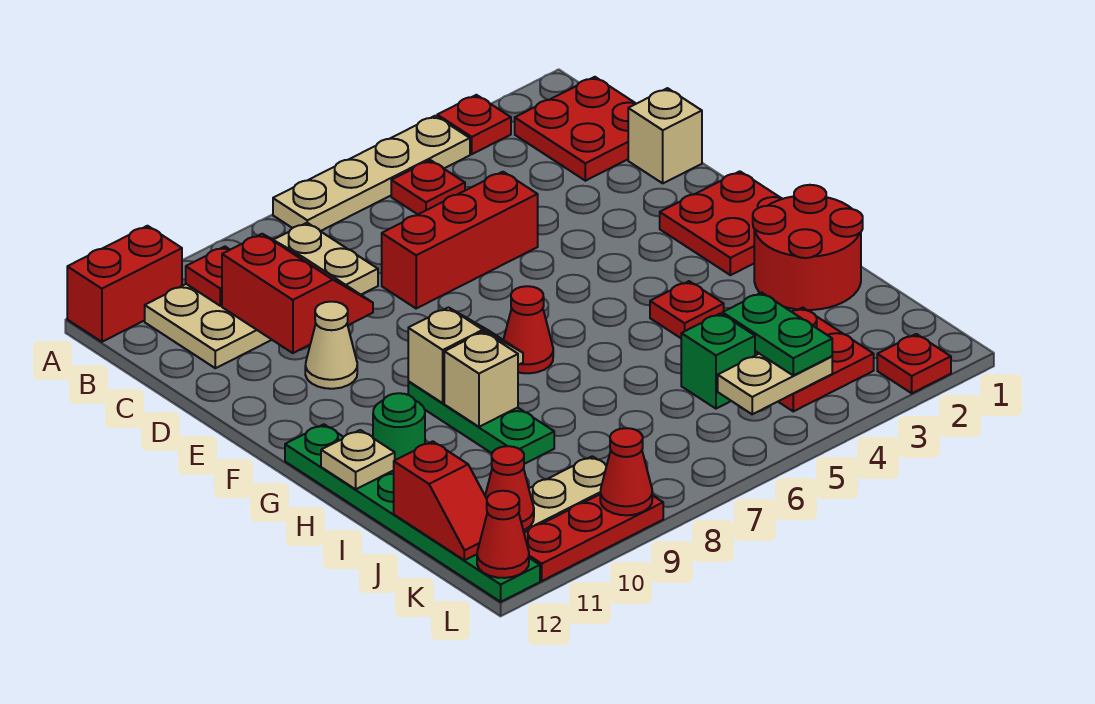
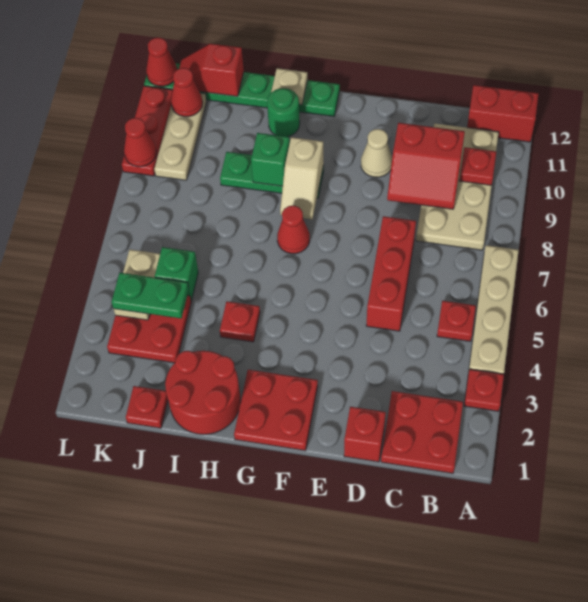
red brick A11:A12 level 1 -> red brick A12:B12 level 1
tan brick D1 level 1 -> red brick D1 level 1
tan brick H9 level 2 -> green brick H9 level 2
red plate L2 level 1 -> red plate J1 level 1

